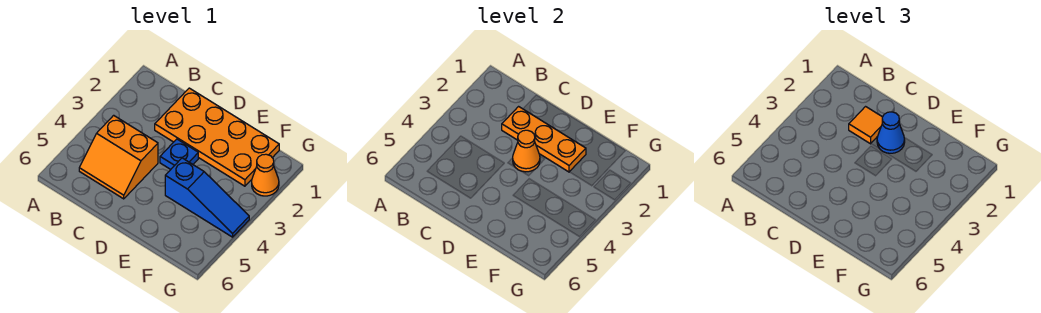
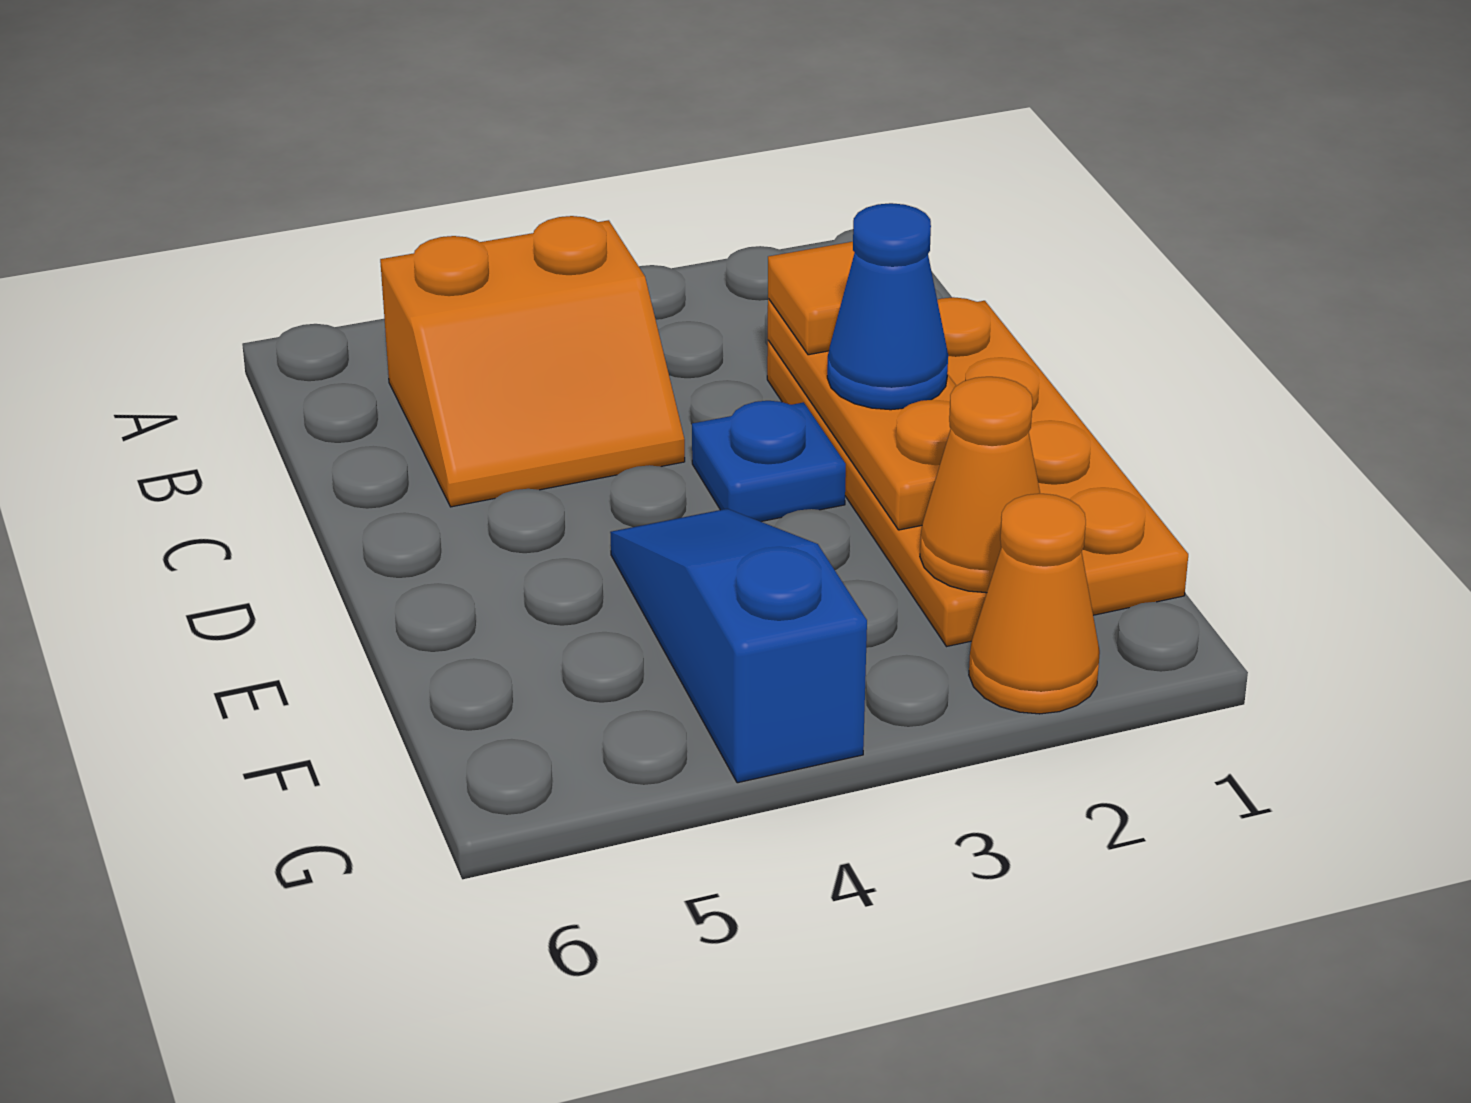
orange slope B4:C5 level 1 top 4 -> orange slope B4:C5 level 1 top B
orange cone D3 level 2 -> orange cone F2 level 2
blue slope E4:G4 level 1 top E -> blue slope E4:G4 level 1 top G

